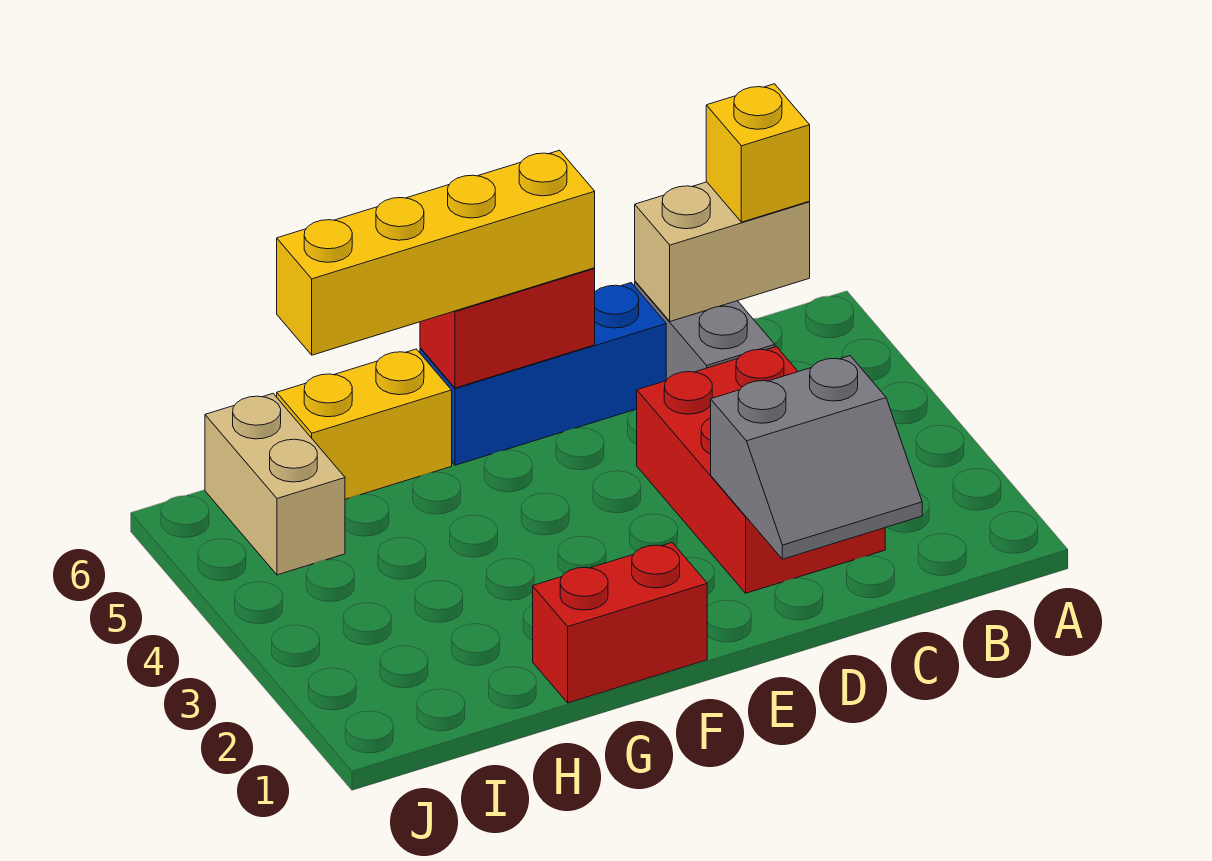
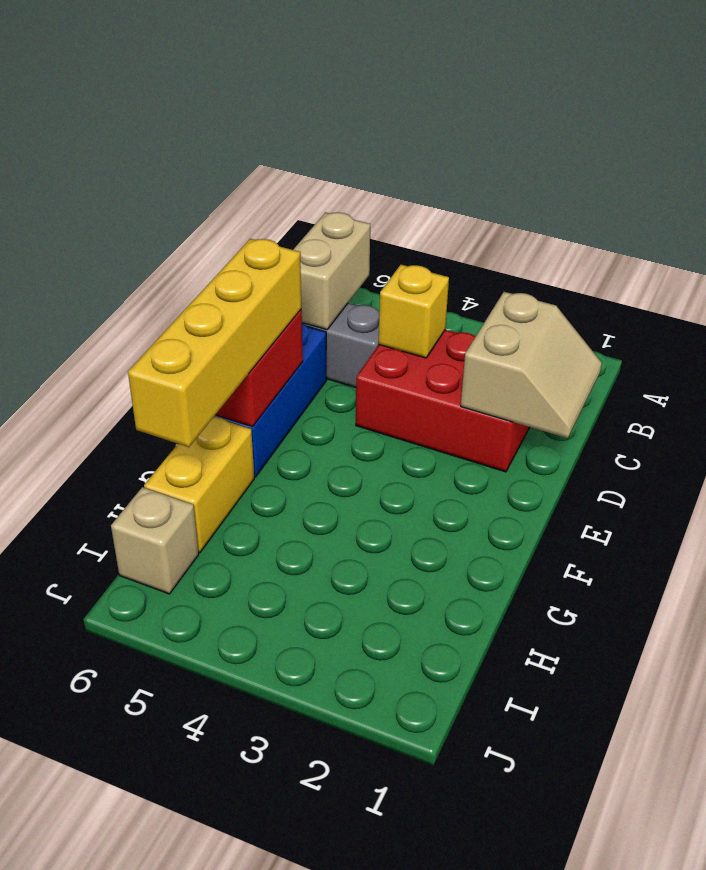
yellow brick B6 level 3 -> yellow brick C4 level 2
grey slope C1:D2 level 2 top 2 -> tan slope C1:D2 level 2 top 2
red brick F1:G1 level 1 -> none
tan brick I5:I6 level 1 -> tan brick I6 level 1

